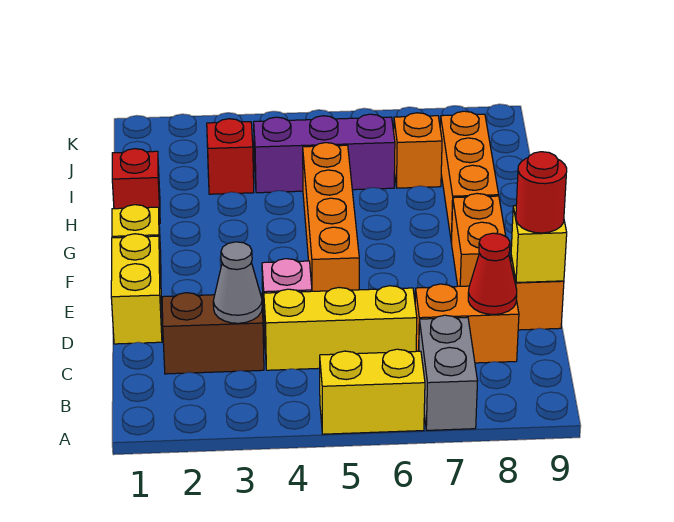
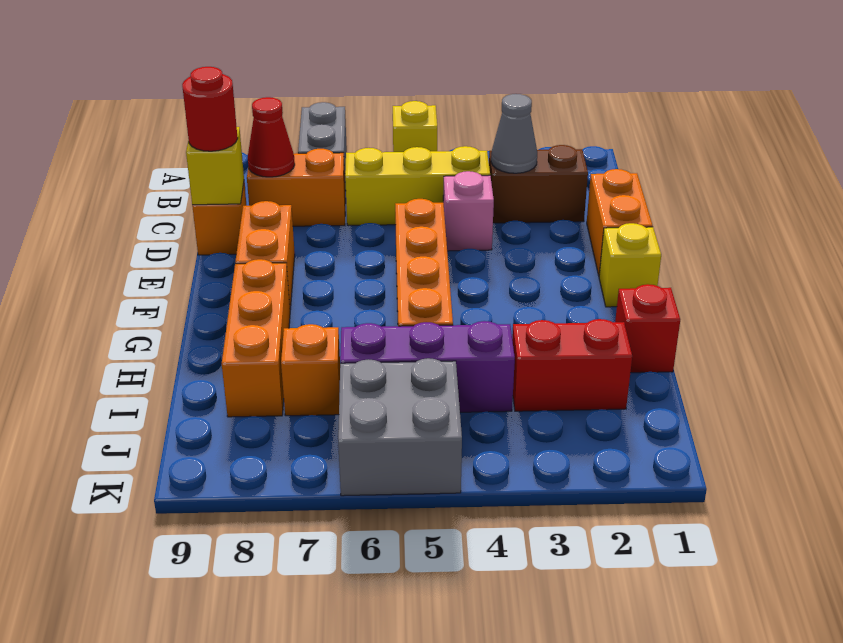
yellow brick A5:A6 level 1 -> yellow brick A5 level 1
yellow brick D1:E1 level 1 -> orange brick D1:E1 level 1
red brick I3 level 1 -> red brick I2:I3 level 1
none -> grey brick J5:K6 level 1

